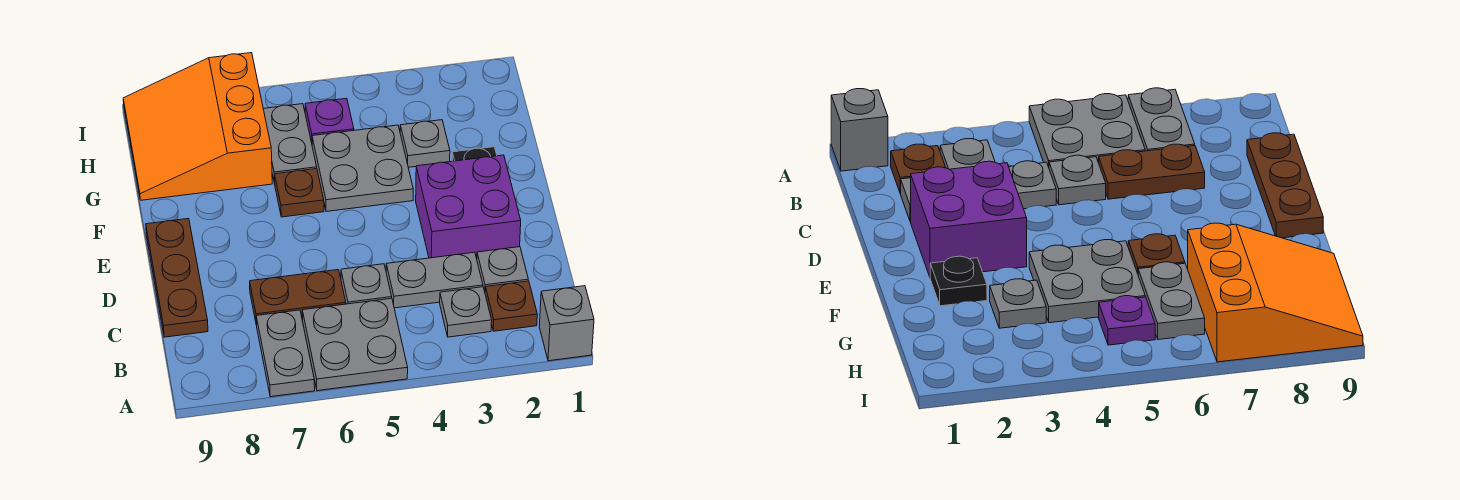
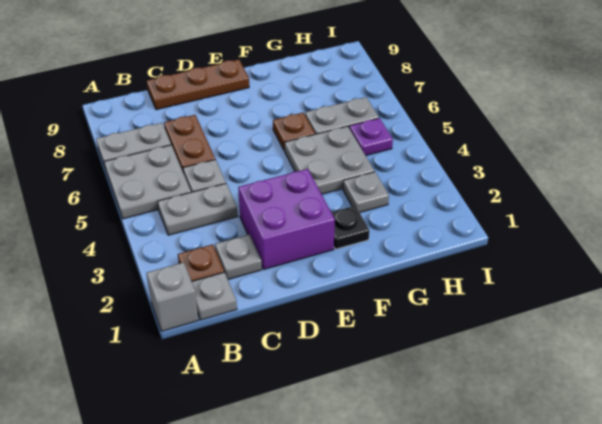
grey plate B3 level 1 -> grey plate B1 level 1
grey plate C3:C4 level 1 -> grey plate B4:C4 level 1
orange slope G7:I9 level 1 top 7 -> none

